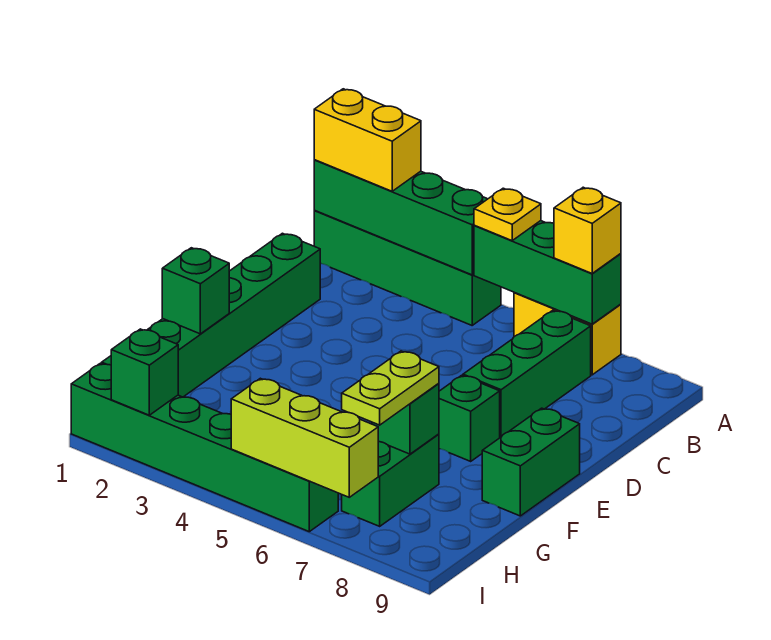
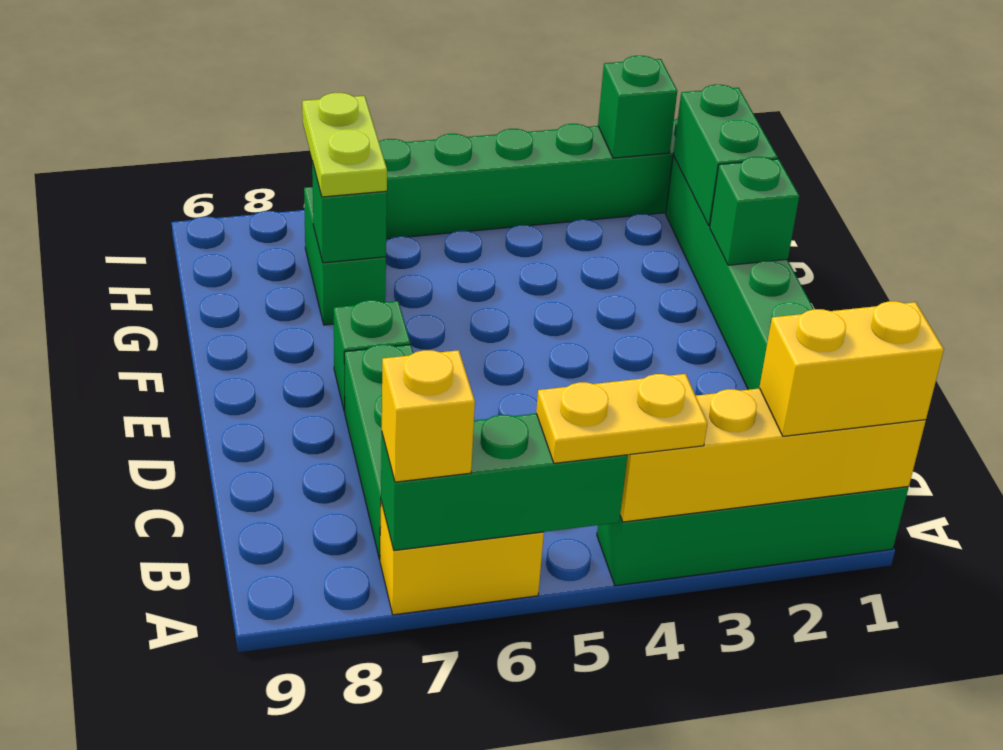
green brick A1:A4 level 2 -> yellow brick A1:A4 level 2
yellow plate A5 level 3 -> yellow plate A4:A5 level 3
green brick E9:F9 level 1 -> green brick G1:H1 level 2
lime brick I5:I7 level 2 -> none

